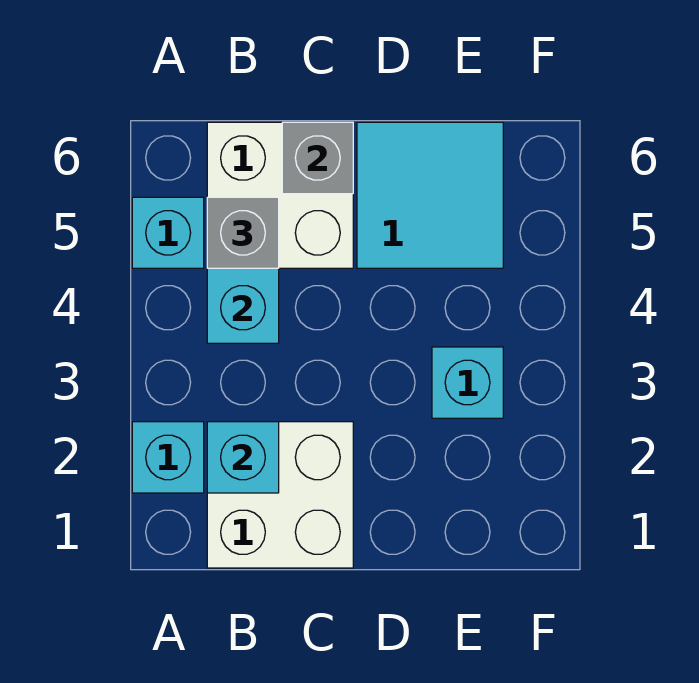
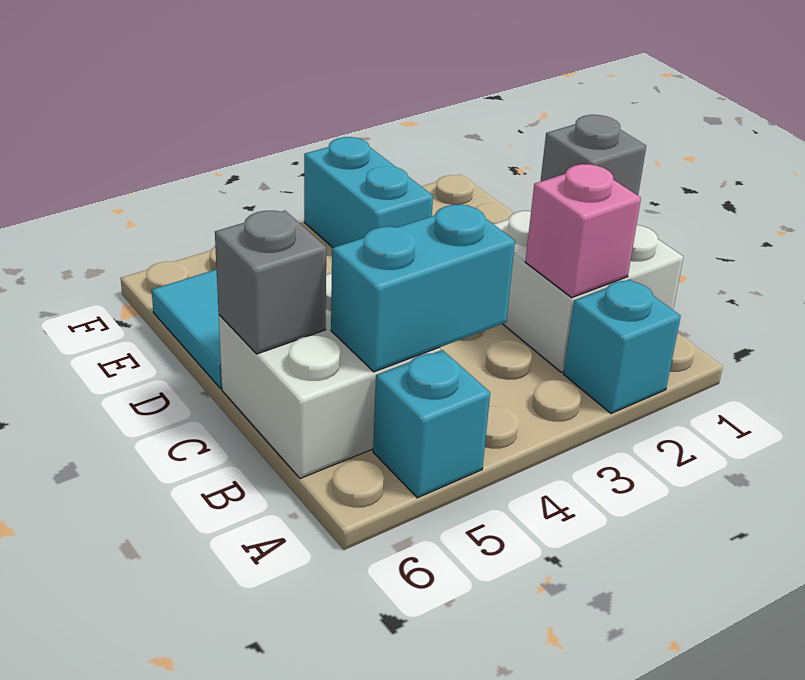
cyan brick B2 level 2 -> pink brick B2 level 2
grey brick B5 level 3 -> grey brick C1 level 2
cyan brick E3 level 1 -> cyan brick E3:F3 level 1

